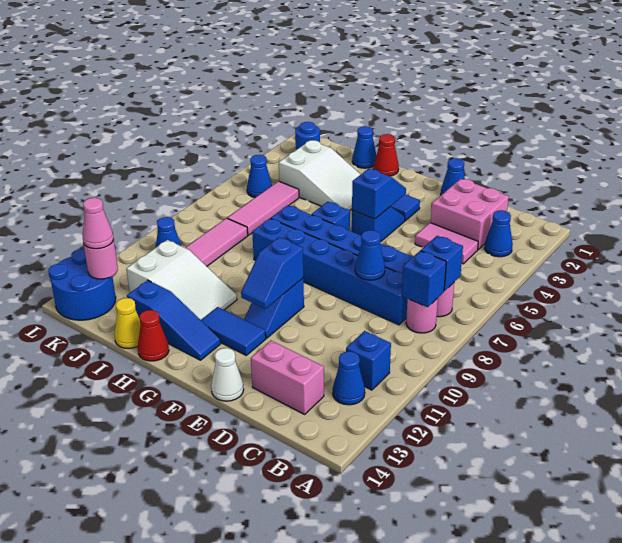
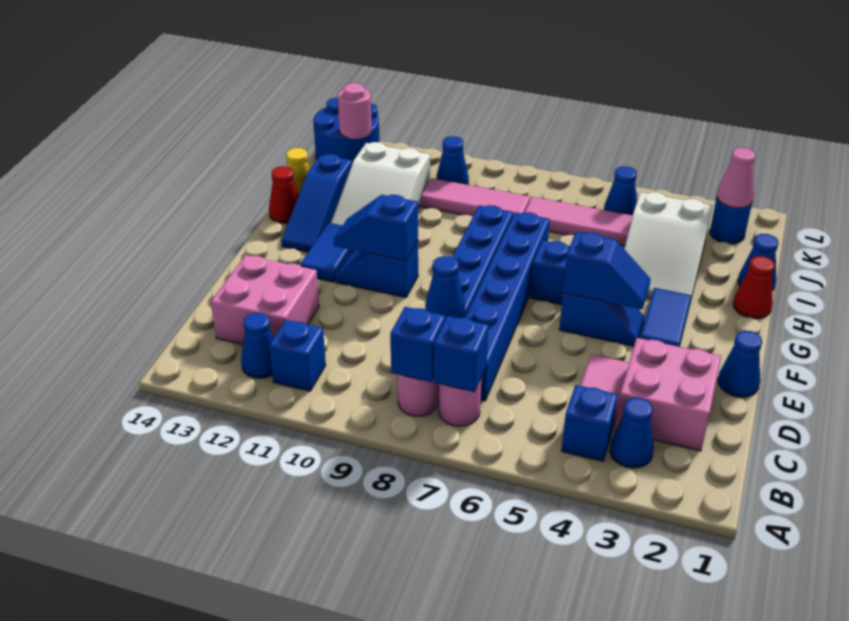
none -> blue brick B4 level 1
pink brick C13:D13 level 1 -> pink brick C12:D13 level 1
white cone E14 level 1 -> none
pink cone K13 level 3 -> pink cone K2 level 2

